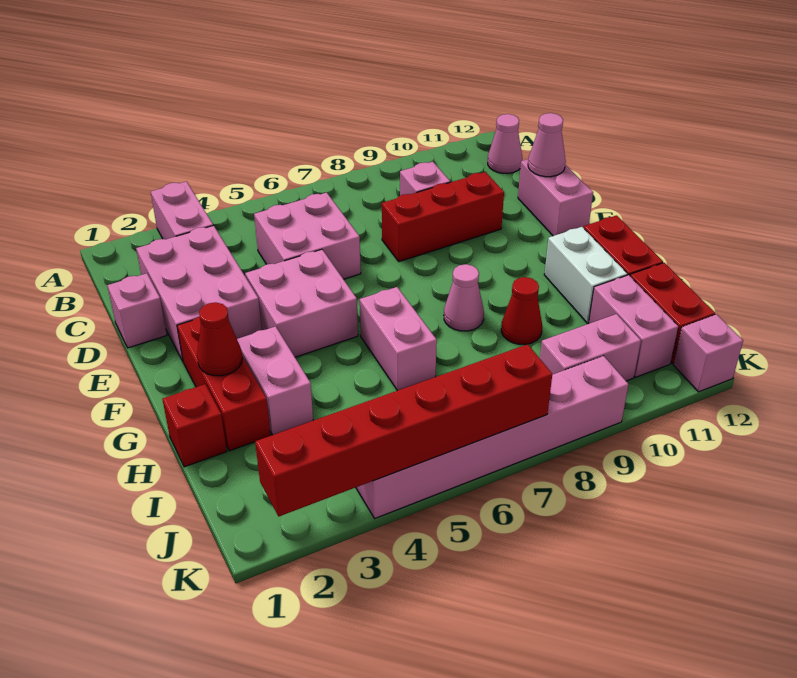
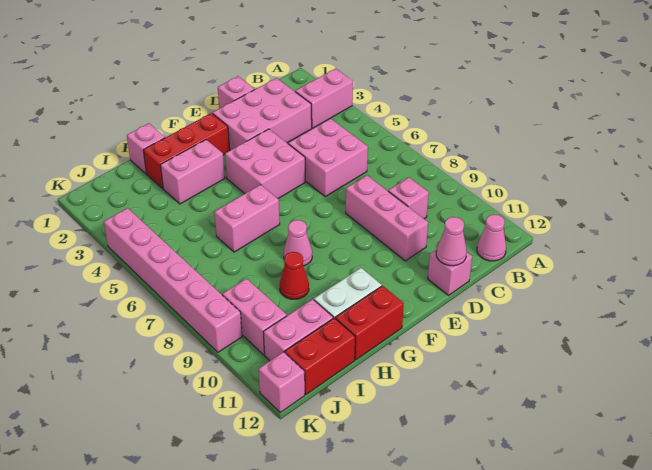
red brick D8:D10 level 1 -> pink brick D8:D10 level 1
pink brick D12:E12 level 1 -> pink brick D12 level 1
red cone G2 level 2 -> none
red brick H1 level 1 -> pink brick H1 level 1
red brick K2:K7 level 2 -> none

